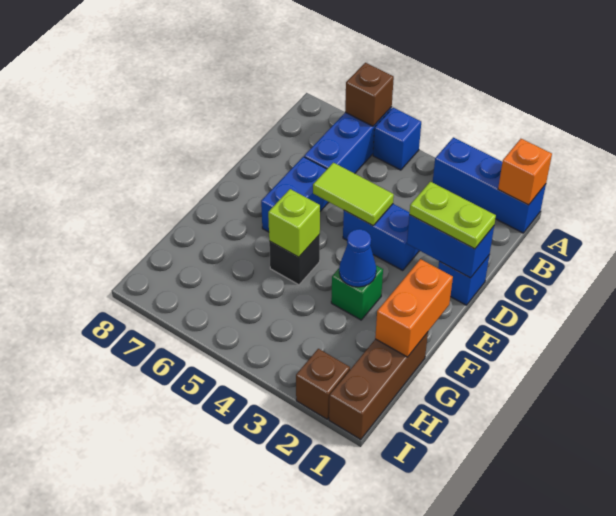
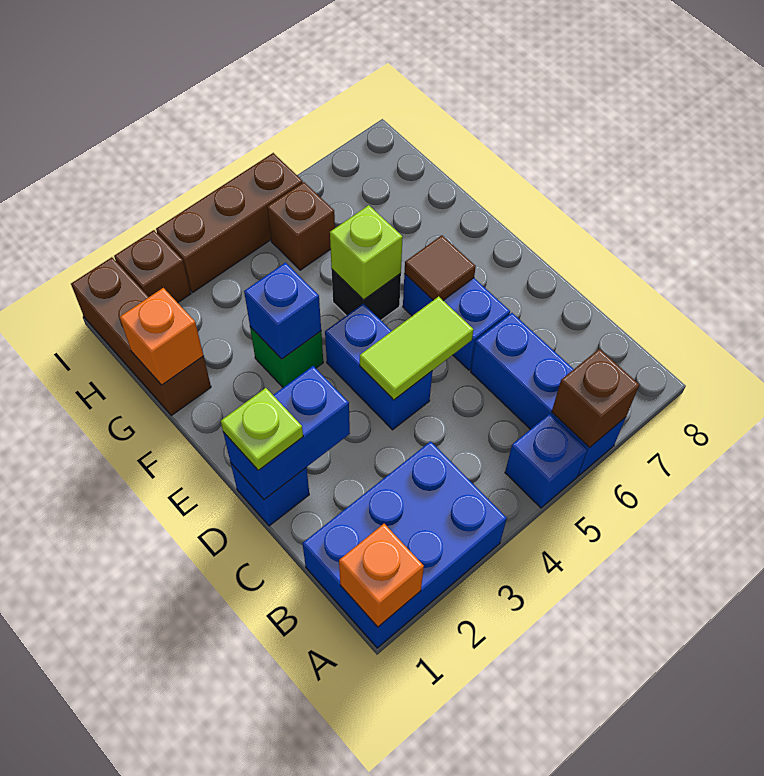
blue brick A1:A3 level 1 -> blue brick A1:B3 level 1
lime plate D1:D2 level 3 -> lime plate D1 level 3
blue brick D3:D4 level 1 -> blue brick D4:E4 level 1
none -> brown tile E6 level 2
orange brick F1:G1 level 2 -> orange brick G1 level 2
blue cone F3 level 2 -> blue brick F3 level 2
none -> brown brick H5 level 1
none -> brown brick I3:I5 level 1

